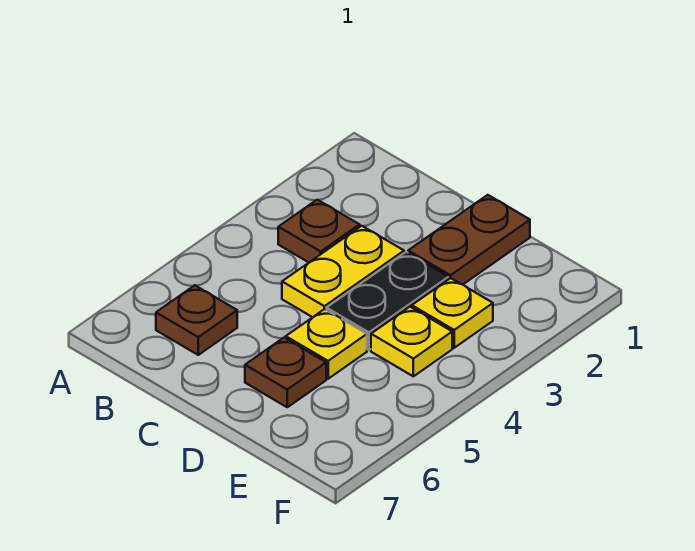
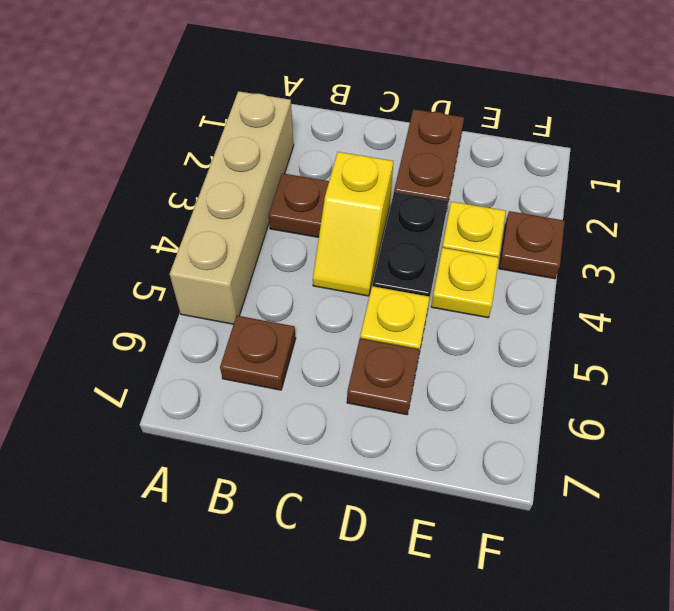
none -> tan brick A2:A5 level 1
yellow plate C3:C4 level 1 -> yellow slope C3:C4 level 1 top 3
none -> brown plate F3 level 1

